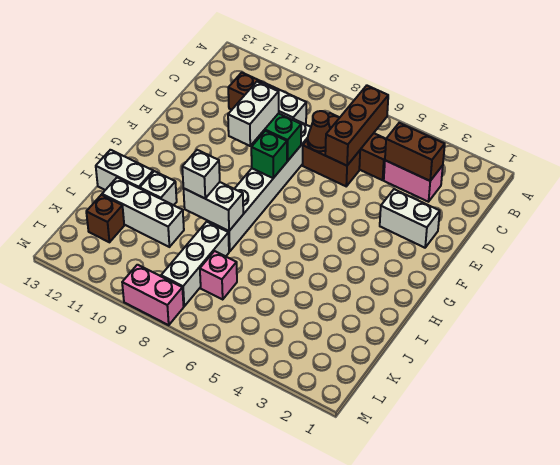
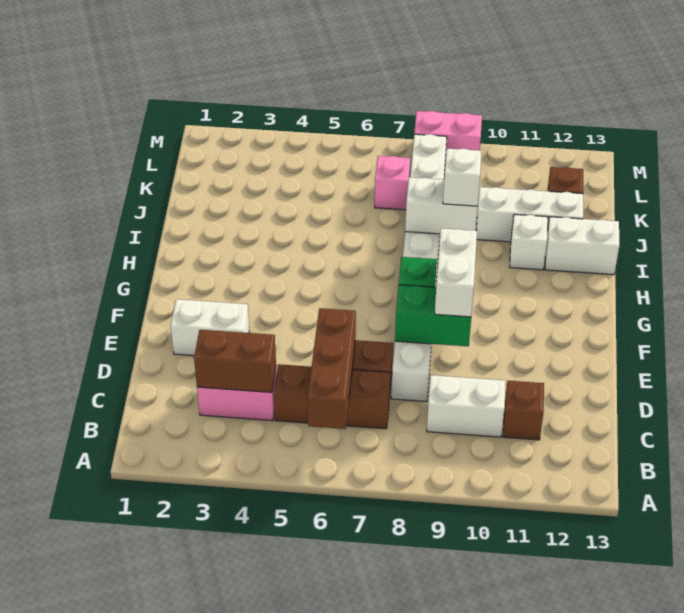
brown cone D7 level 2 -> none

